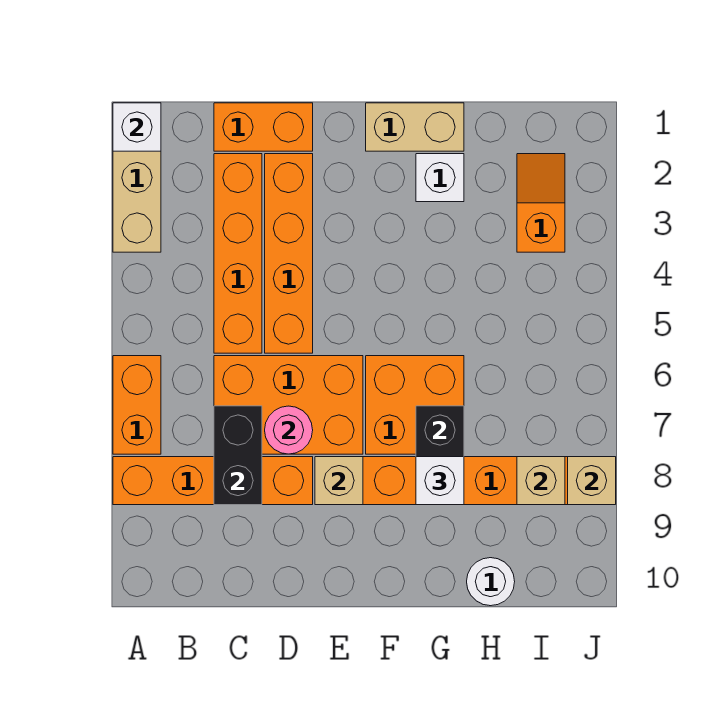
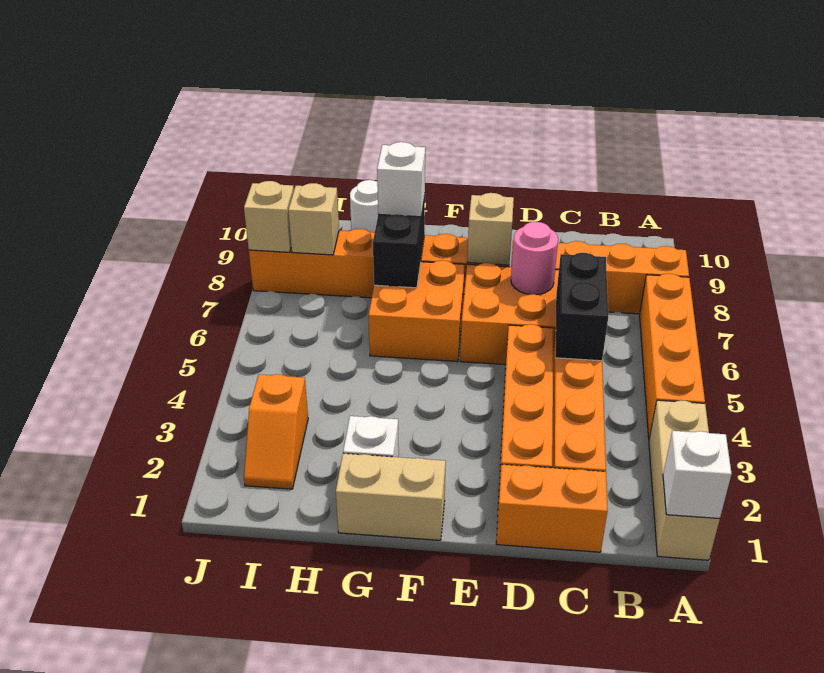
orange brick A6:A7 level 1 -> orange brick A4:A7 level 1
black brick C7:C8 level 2 -> black brick C5:C6 level 2

